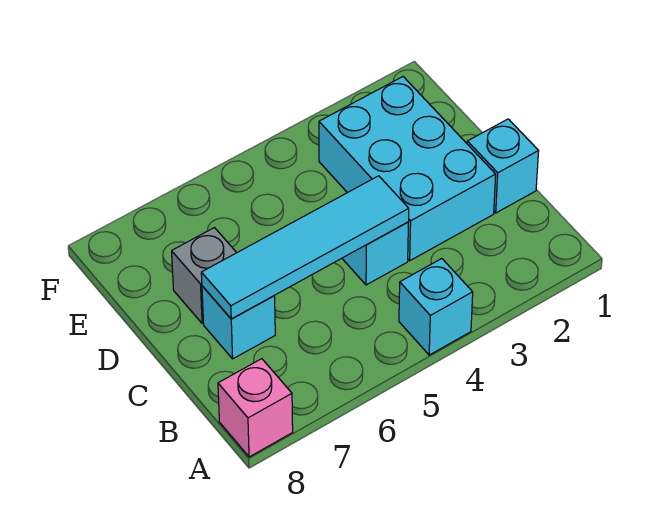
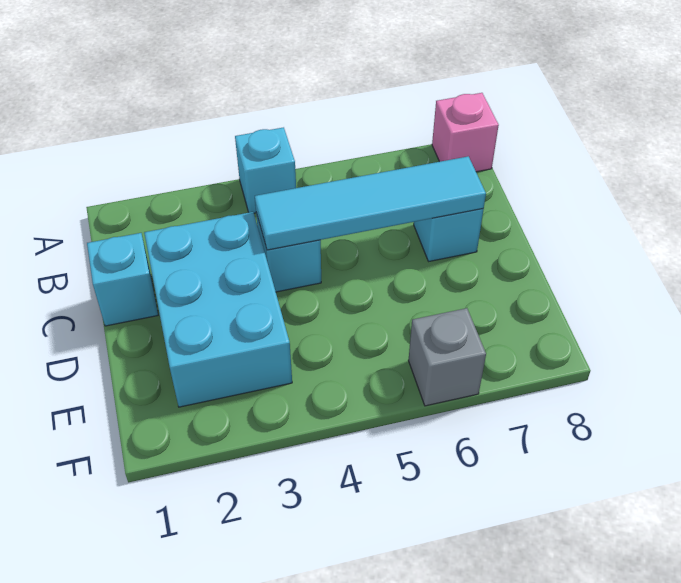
grey brick D7 level 1 -> grey brick F6 level 1

